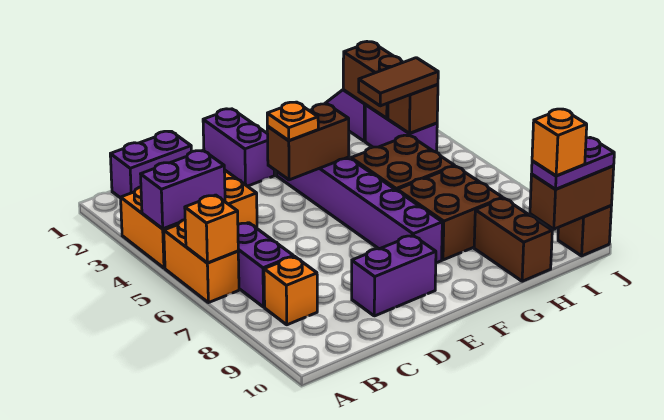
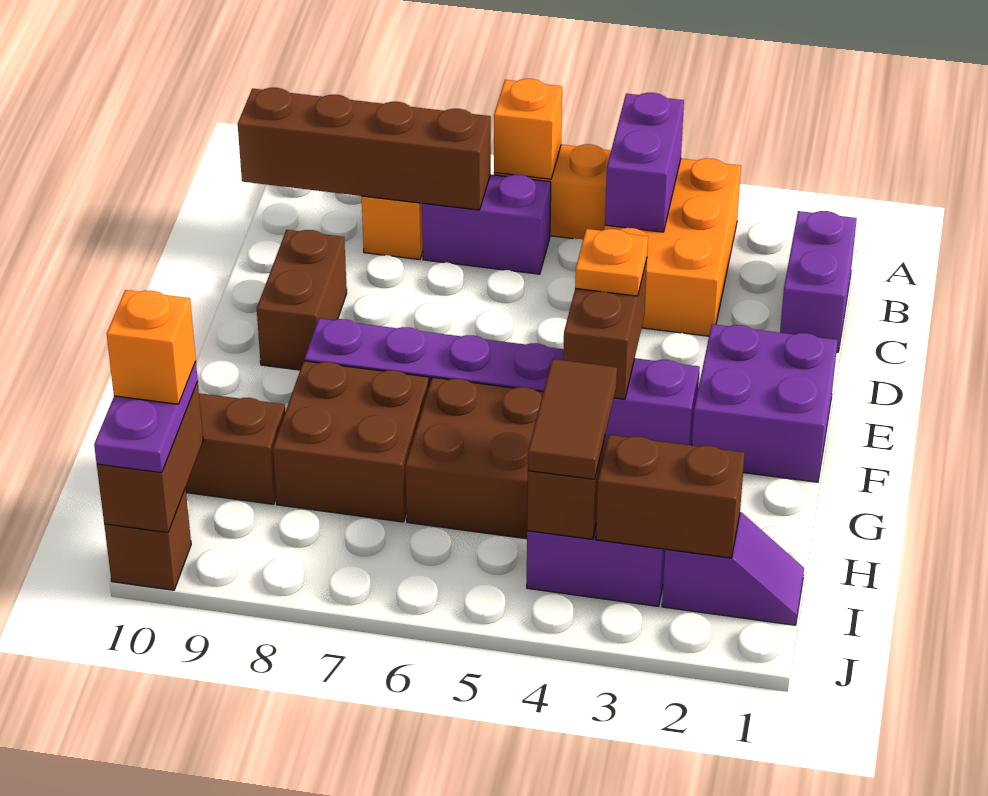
none -> brown brick B7:B10 level 2
purple brick D9:E9 level 1 -> brown brick D9:E9 level 1
purple brick E1:E2 level 1 -> purple brick E1:F2 level 1

